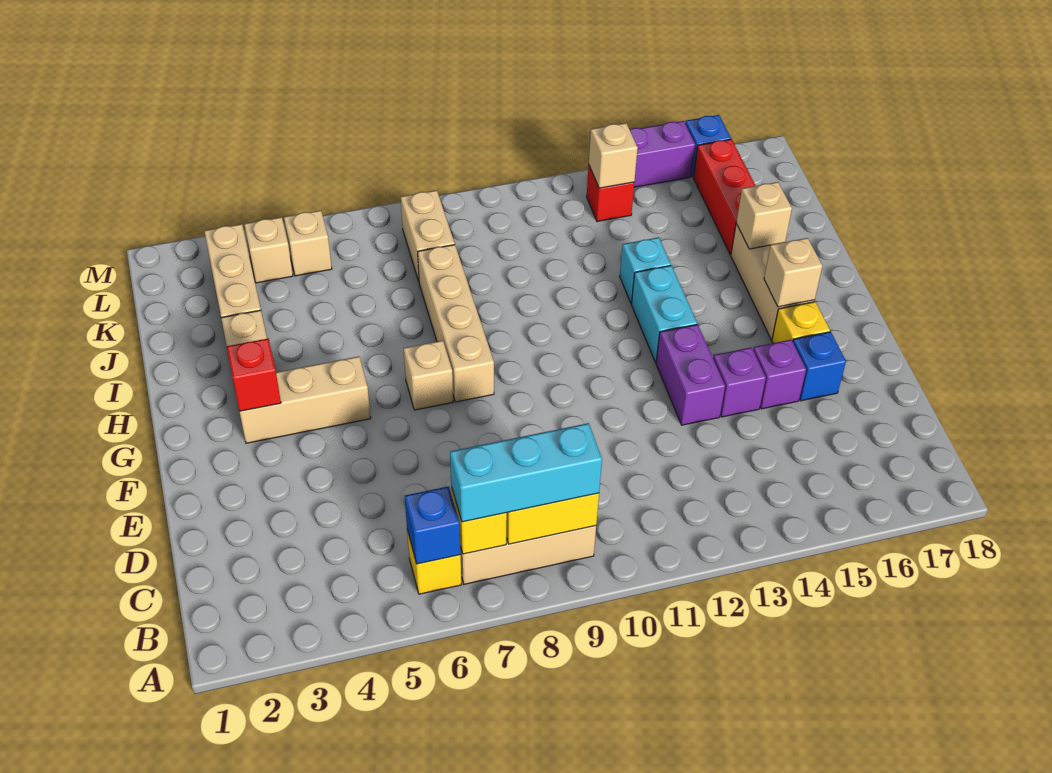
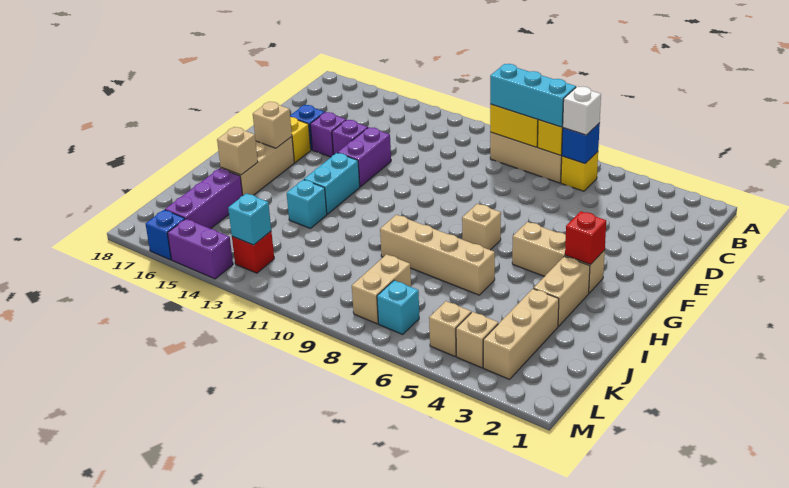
none -> white brick B6 level 3
tan brick G8:J8 level 1 -> tan brick I6:I9 level 1
red brick J16:L16 level 1 -> purple brick J16:L16 level 1
none -> cyan brick L7 level 1
tan brick L13 level 2 -> cyan brick L13 level 2

